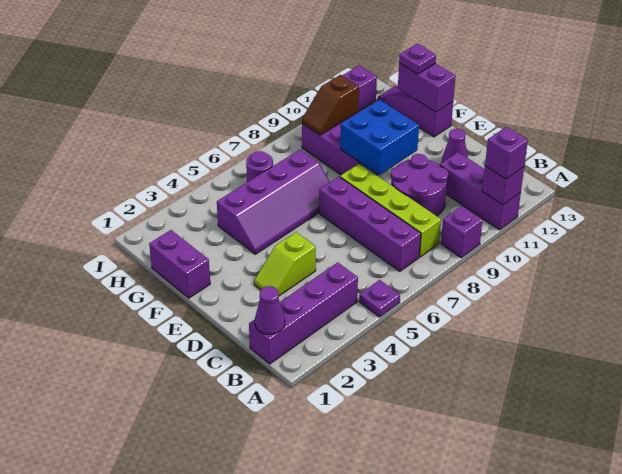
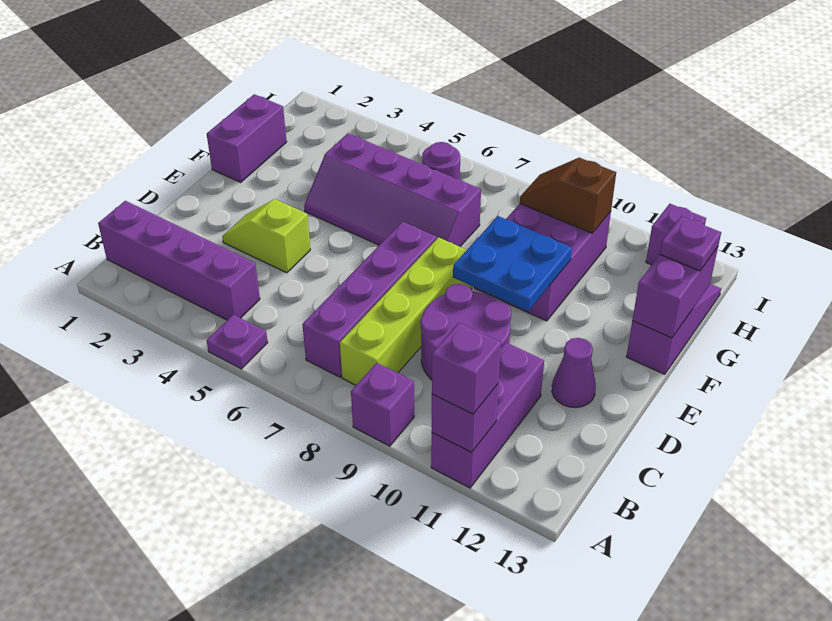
purple cone B1 level 2 -> none
blue brick E9:F10 level 2 -> blue plate E9:F10 level 2

